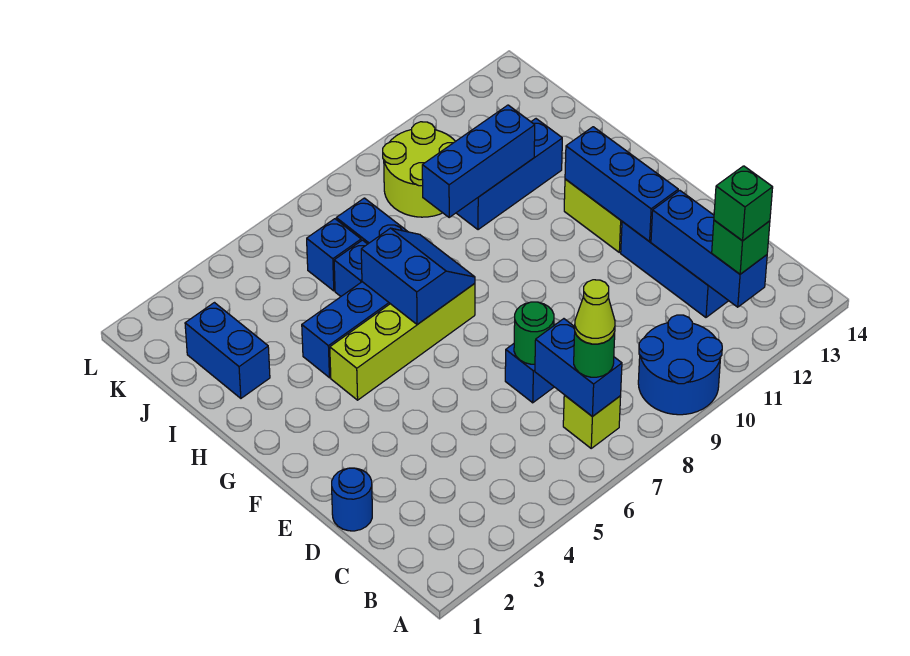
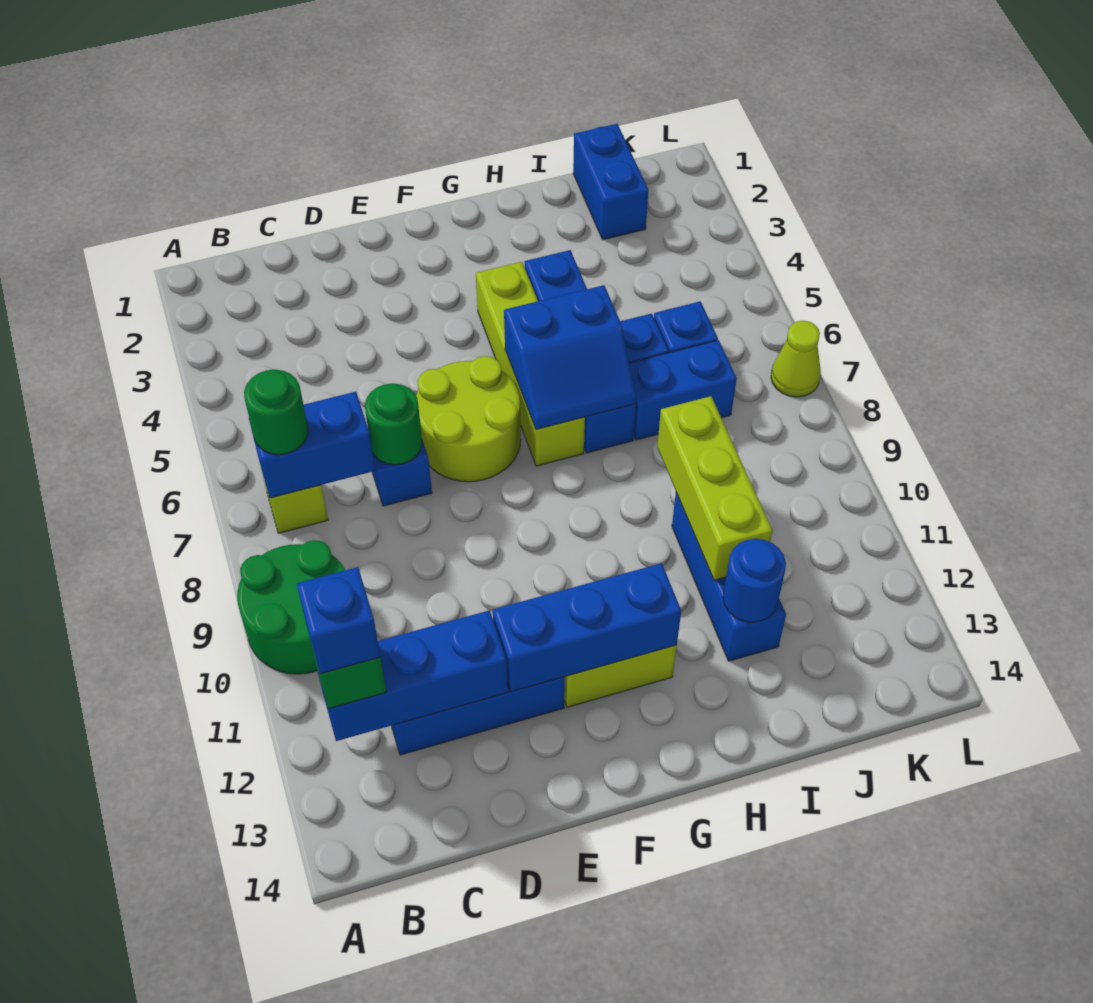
blue round brick A9:B10 level 1 -> green round brick A9:B10 level 1
lime cone B7 level 4 -> lime cone L7 level 1
green brick B12 level 4 -> blue brick B12 level 4
blue round brick D1 level 1 -> blue round brick I12 level 2
blue brick I2:J2 level 1 -> blue brick J1:J2 level 1
blue brick I9:I11 level 2 -> lime brick I9:I11 level 2
lime round brick J9:K10 level 1 -> lime round brick E6:F7 level 1

